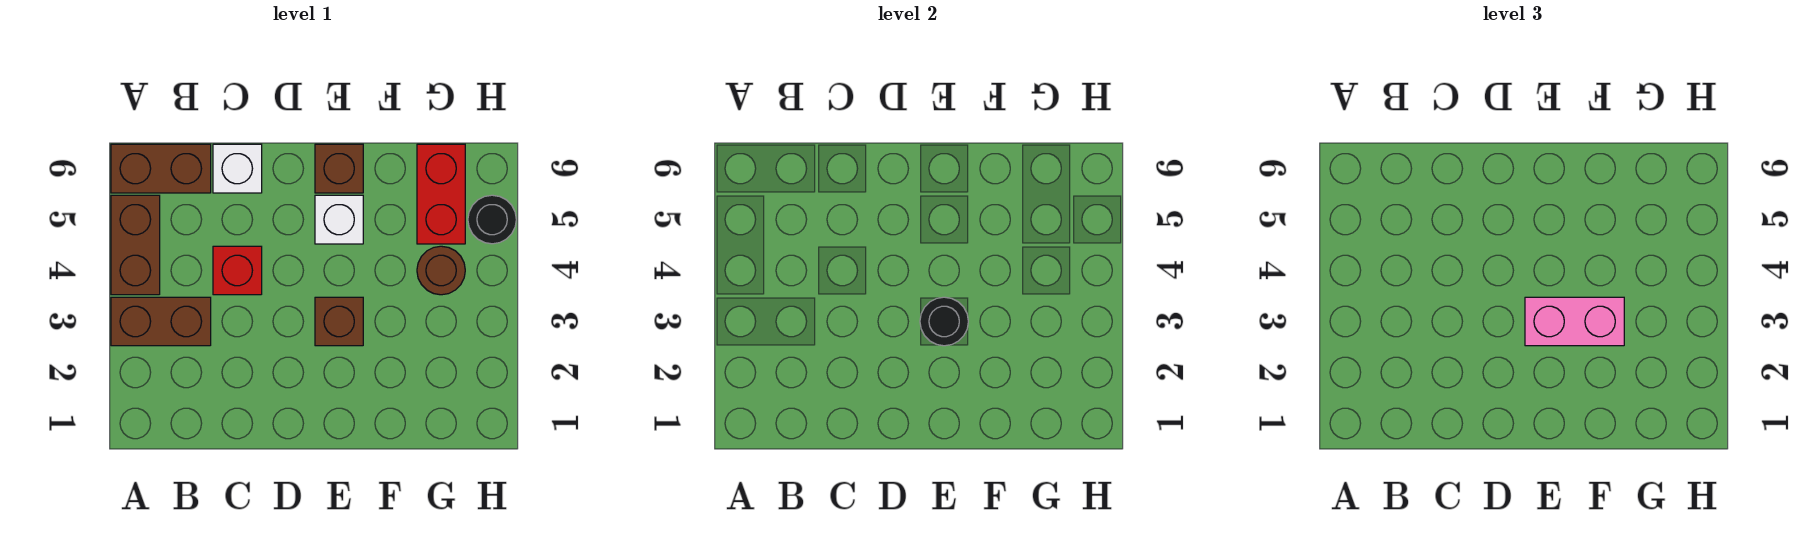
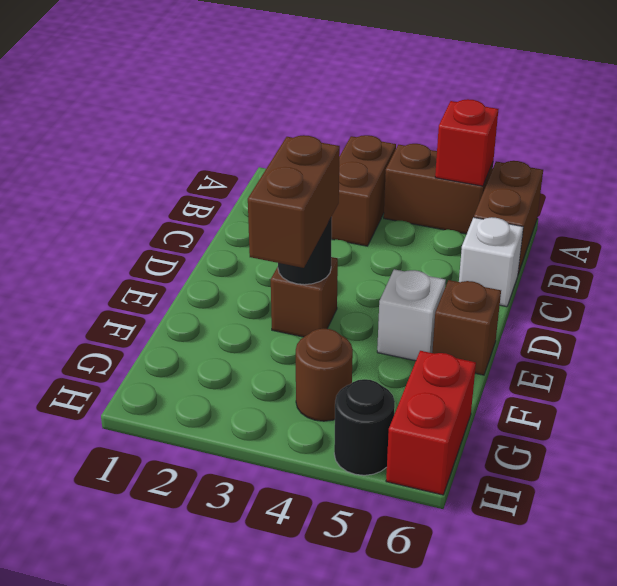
red brick C4 level 1 -> red brick A5 level 2
pink brick E3:F3 level 3 -> brown brick E3:F3 level 3
red brick G5:G6 level 1 -> red brick G6:H6 level 1

